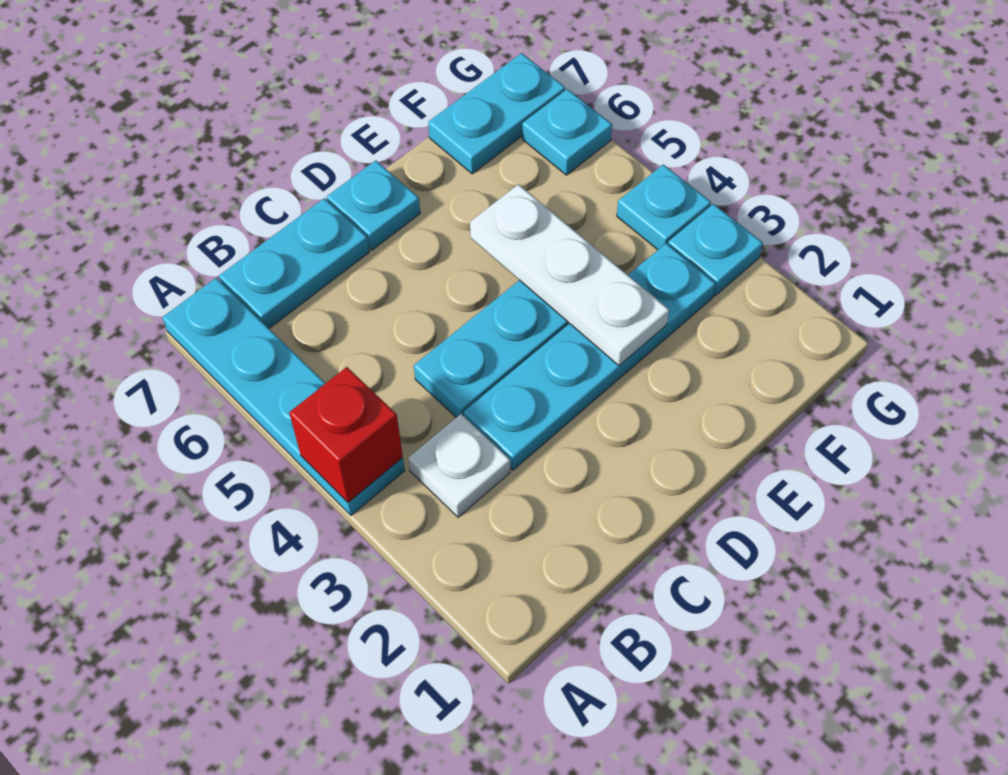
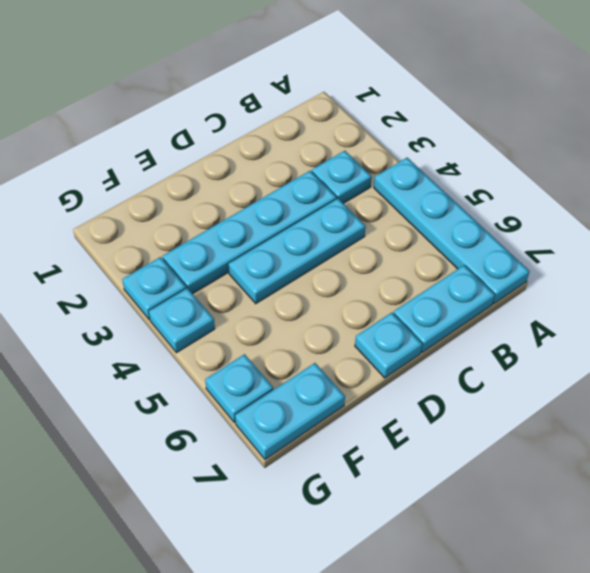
red brick A4 level 2 -> none
white plate B3 level 1 -> cyan plate B3 level 1
white plate E3:E5 level 2 -> none

